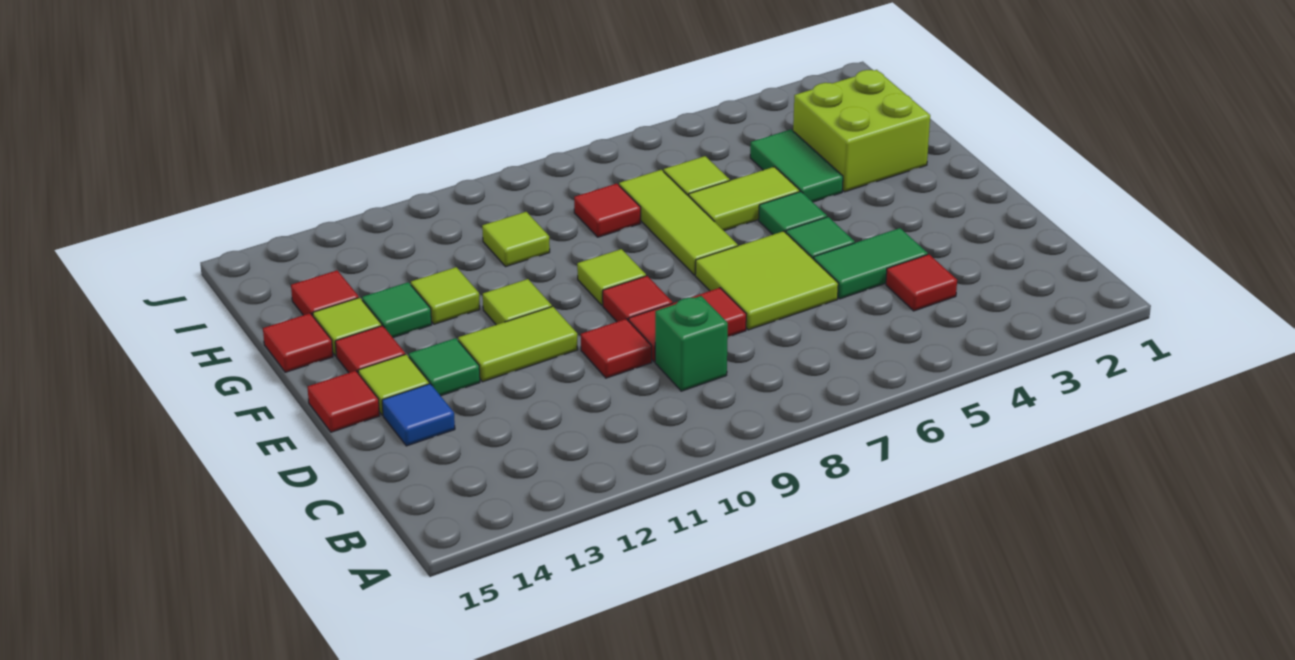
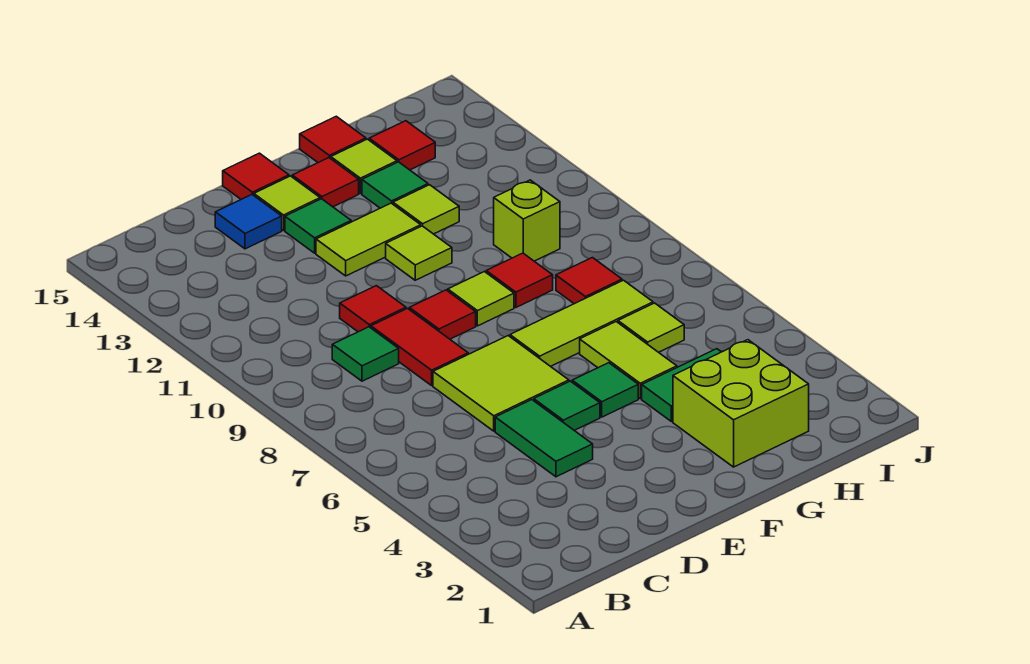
red tile C4 level 1 -> red tile G9 level 1
green brick C9 level 1 -> green tile C9 level 1
lime tile E11:E12 level 1 -> lime tile E12:F12 level 1
lime tile H10 level 1 -> lime brick H10 level 1

